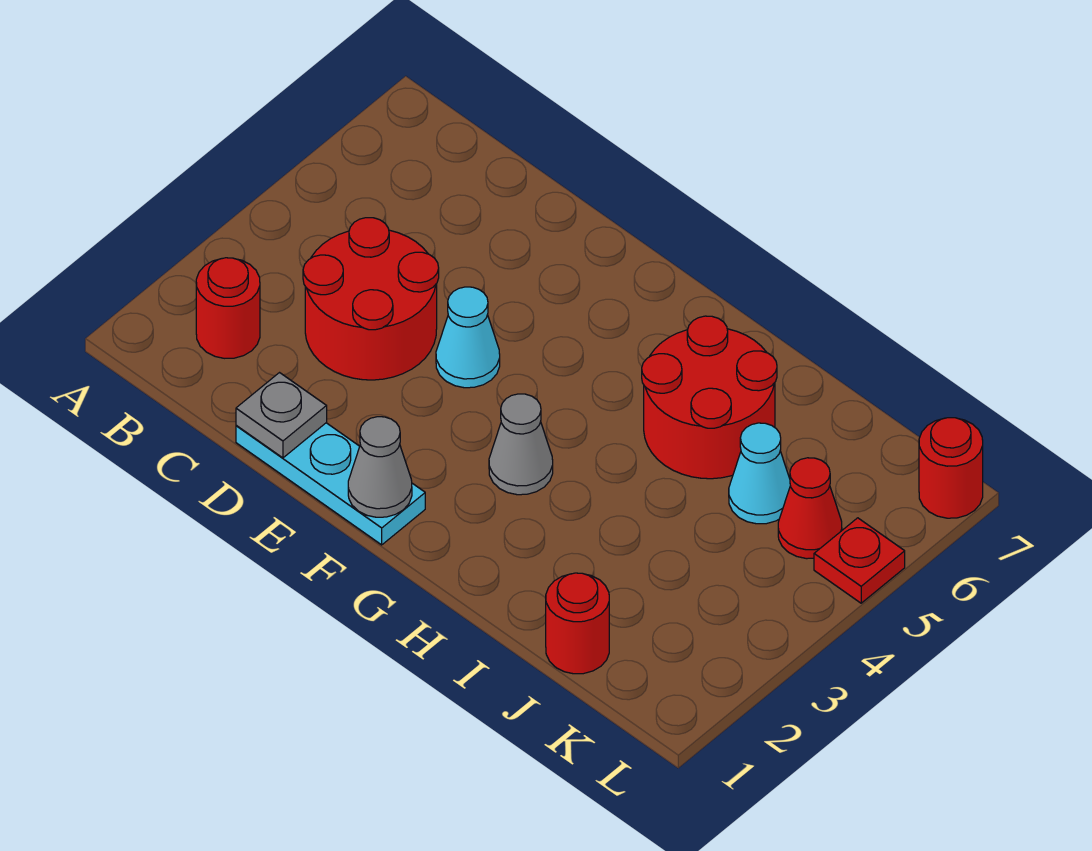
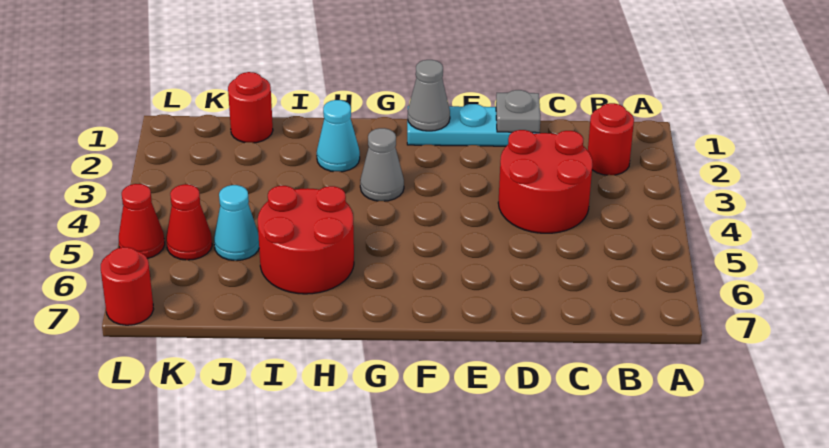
cyan cone E4 level 1 -> cyan cone H2 level 1
red plate L5 level 1 -> red cone L5 level 1

